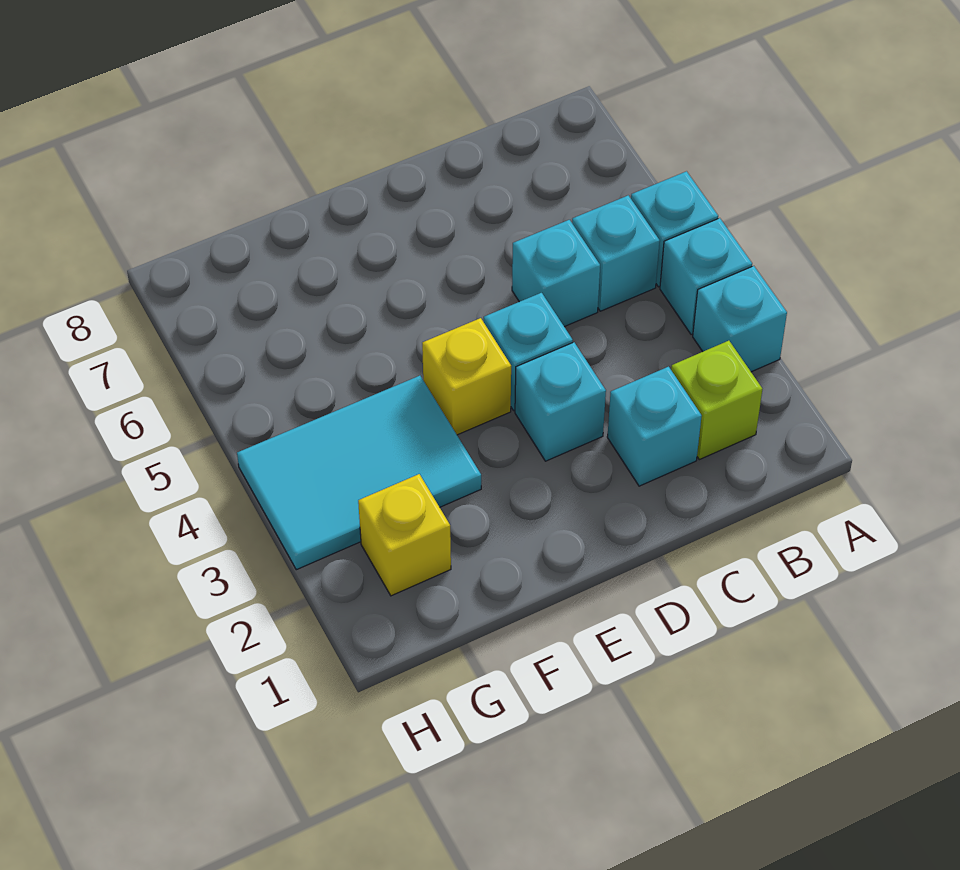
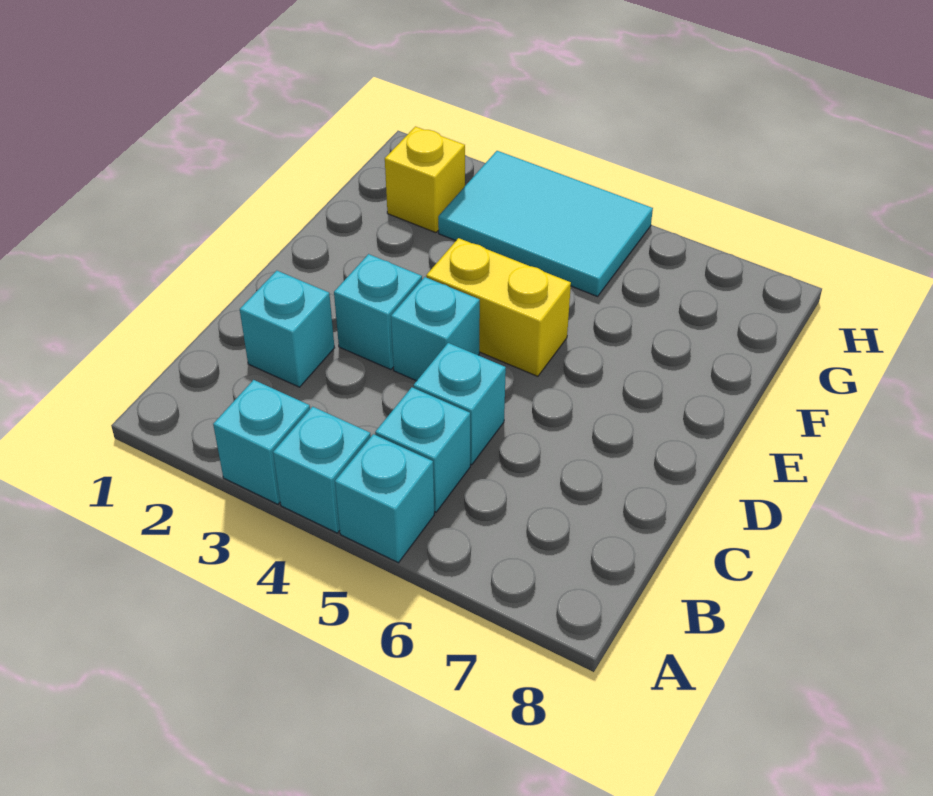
lime brick B2 level 1 -> none
yellow brick E4 level 1 -> yellow brick E4:E5 level 1
cyan tile F3:H4 level 1 -> cyan tile G3:H5 level 1

